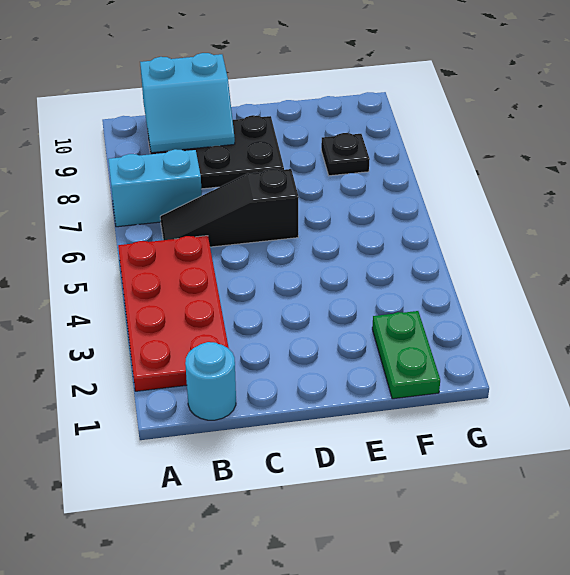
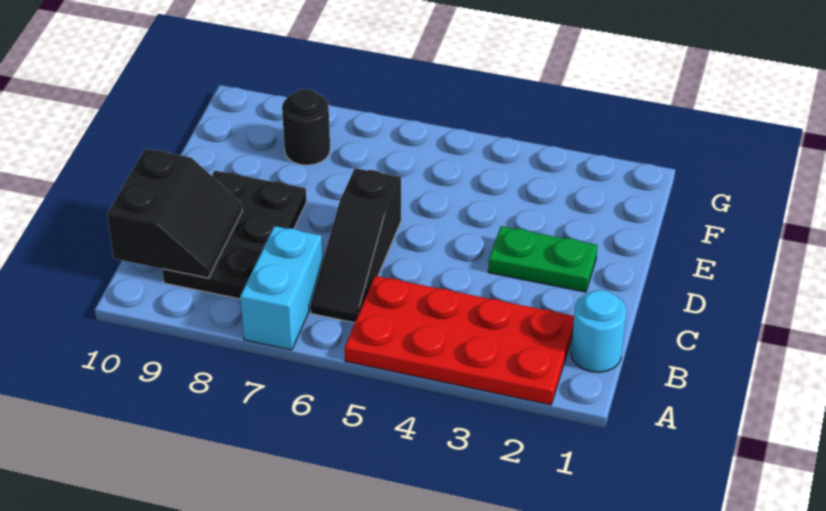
cyan slope B9:C10 level 2 top 10 -> black slope B9:C10 level 2 top 10
green plate F1:F2 level 1 -> green plate D2:D3 level 1
black plate F8 level 1 -> black round brick F8 level 1

